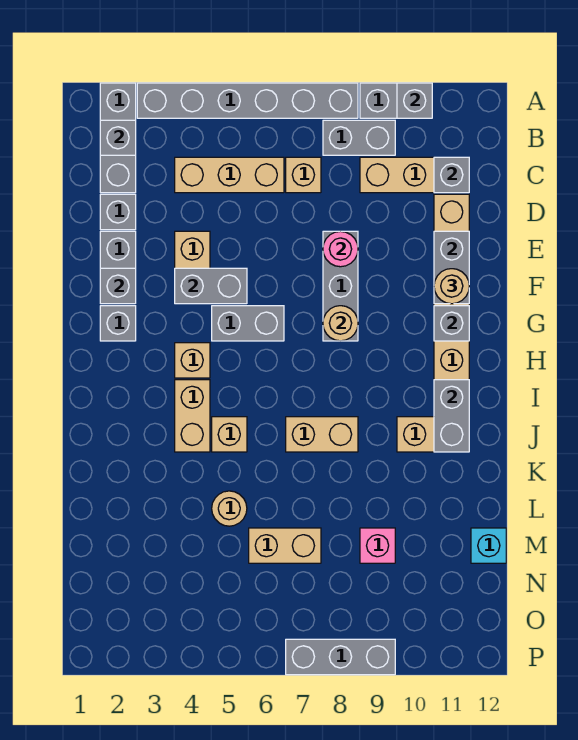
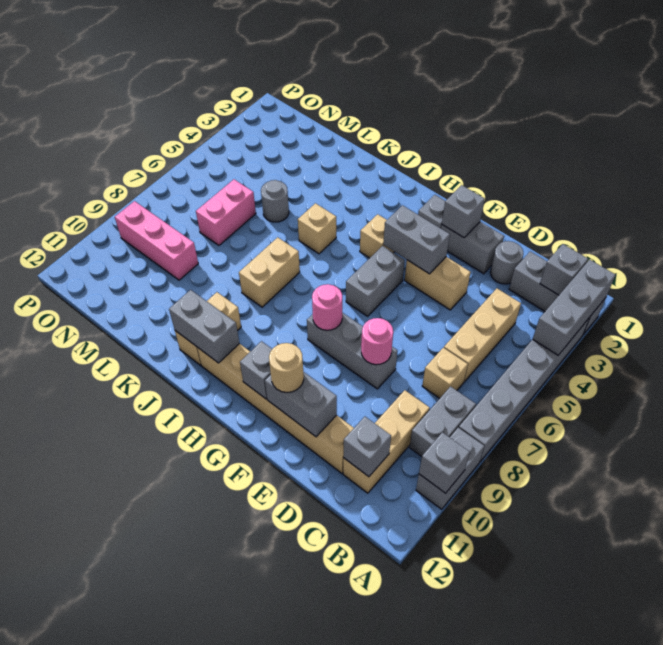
grey brick D2 level 1 -> grey round brick D2 level 1
grey brick F4:F5 level 2 -> grey brick F4:G4 level 2
tan round brick G8 level 2 -> pink round brick G8 level 2
tan brick I4:J4 level 1 -> none
tan round brick L5 level 1 -> grey round brick L5 level 1
tan brick M6:M7 level 1 -> pink brick M6:M7 level 1
pink brick M9 level 1 -> pink brick M9:O9 level 1
cyan brick M12 level 1 -> none
grey brick P7:P9 level 1 -> grey brick A2:A4 level 2

